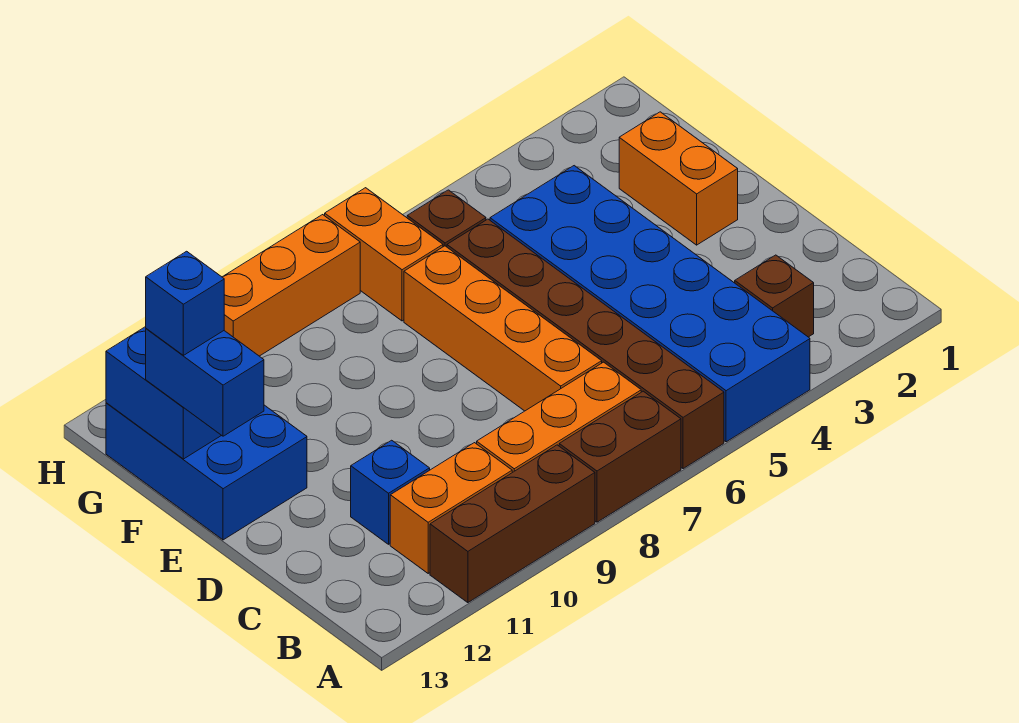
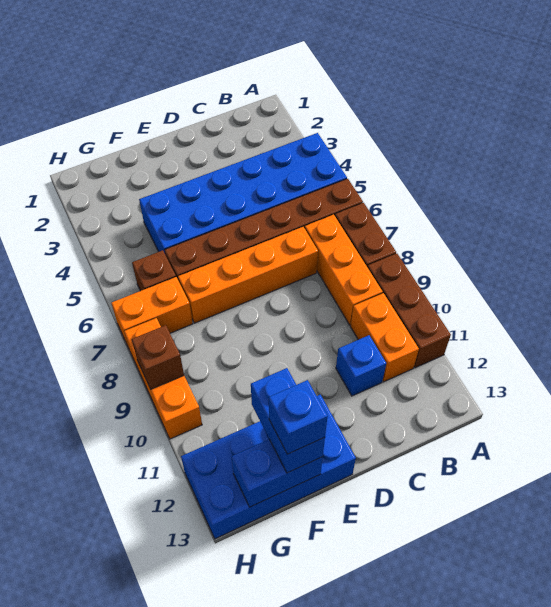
brown brick B3 level 1 -> brown brick H9 level 2
orange brick E2:F2 level 1 -> none
blue brick E12:G13 level 1 -> blue brick E12:H13 level 1
blue brick E13:F13 level 3 -> blue brick F12:F13 level 3

